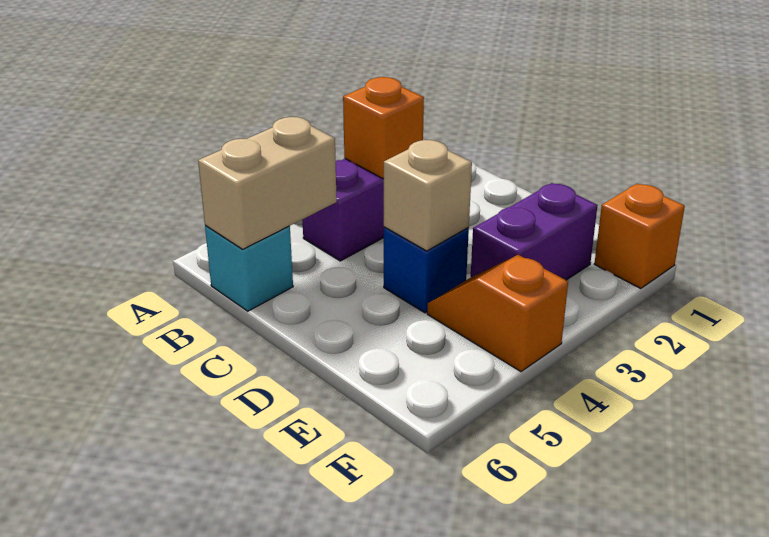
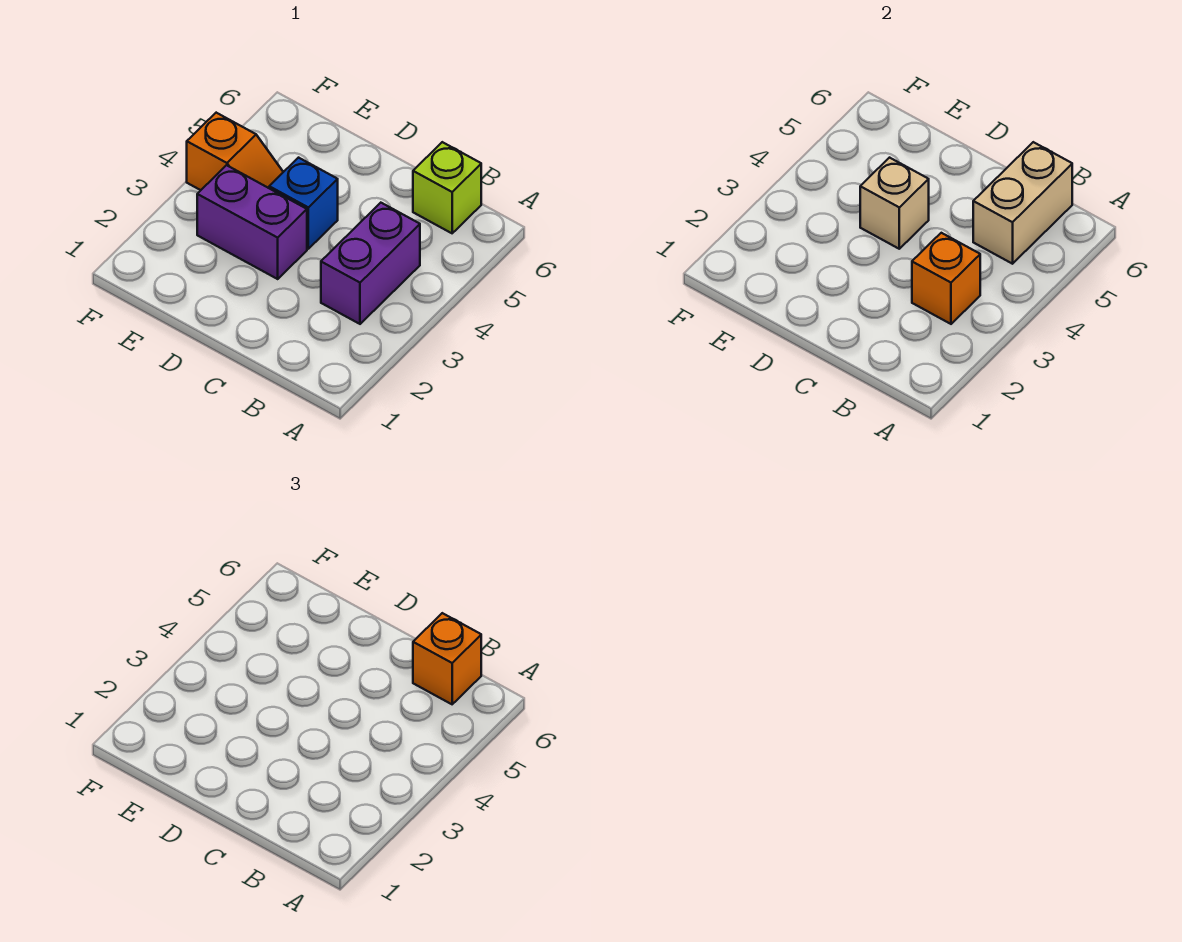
cyan brick B6 level 1 -> lime brick B6 level 1
purple brick E2:E3 level 1 -> purple brick D3:E3 level 1
orange brick F1 level 1 -> orange brick B6 level 3

